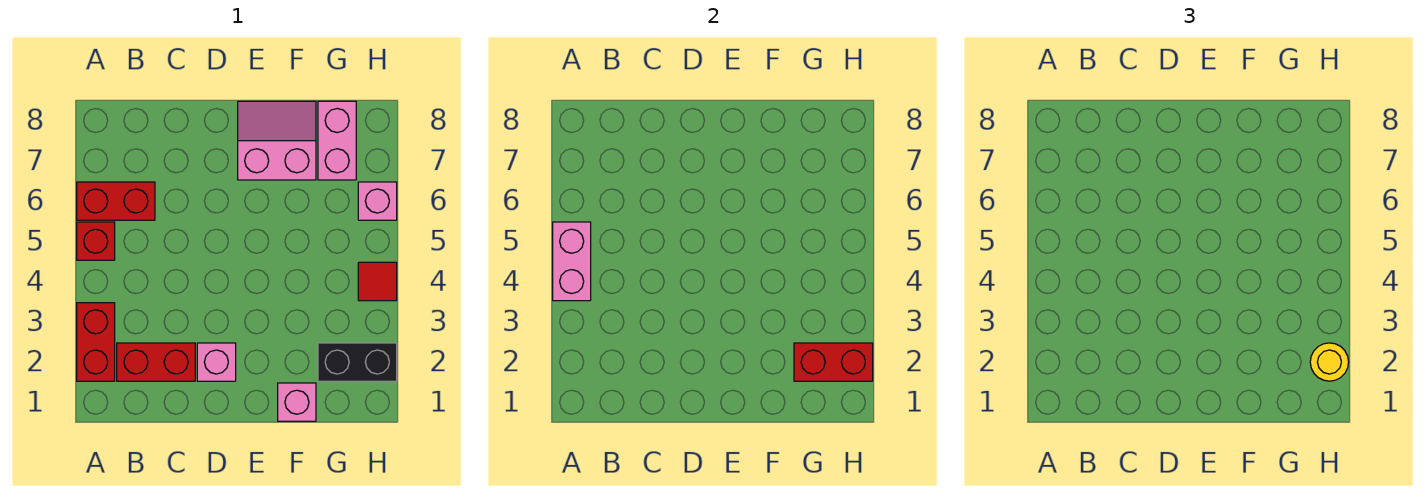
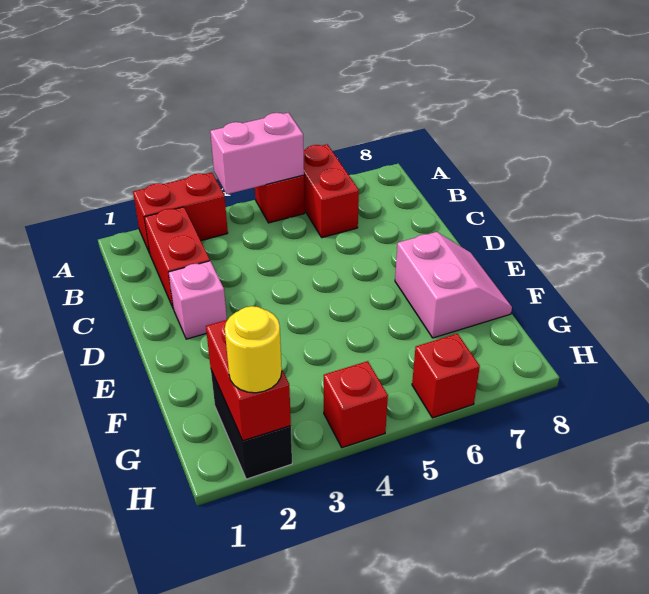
pink brick F1 level 1 -> none
pink brick G7:G8 level 1 -> none
red tile H4 level 1 -> red brick H4 level 1
pink brick H6 level 1 -> red brick H6 level 1

